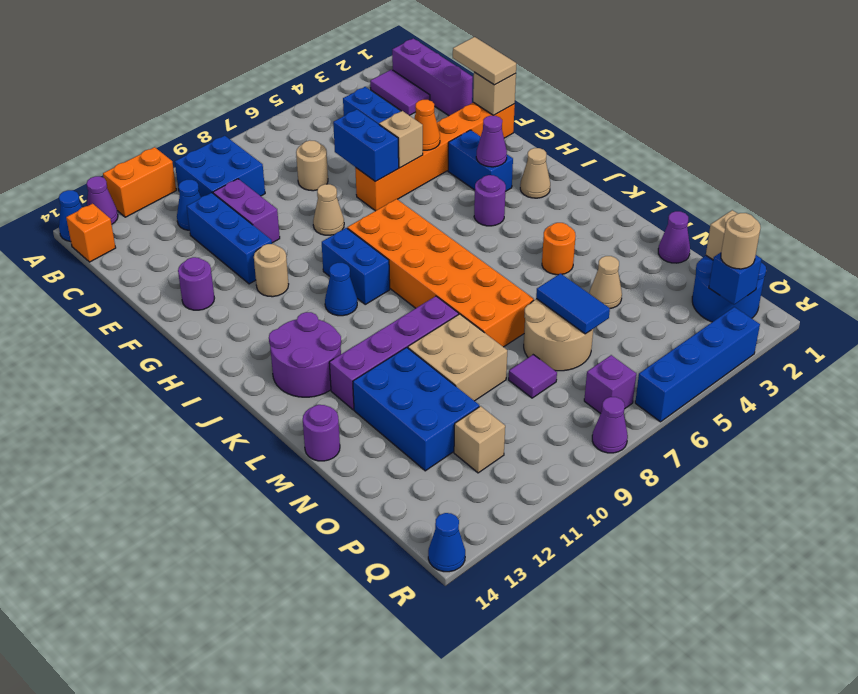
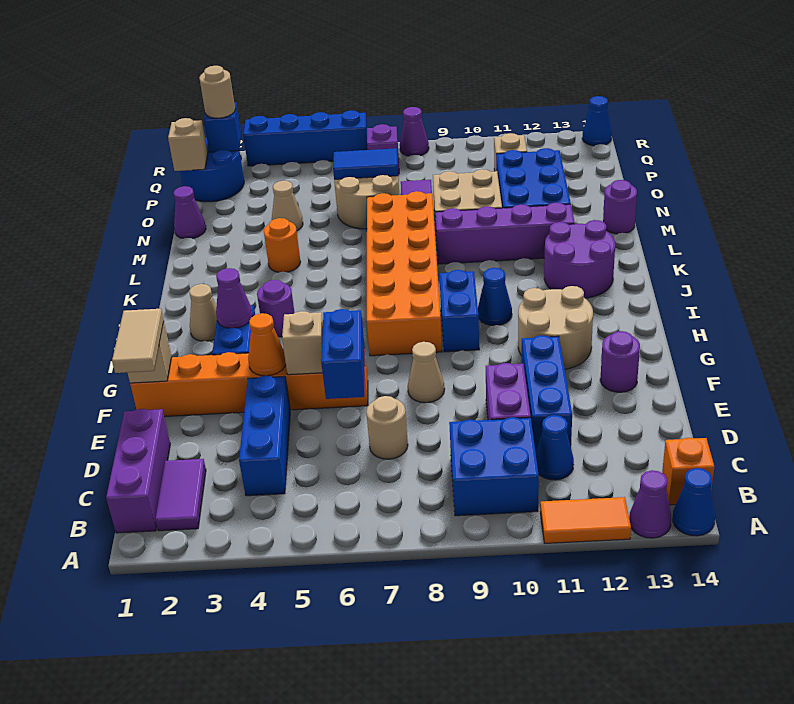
orange brick A11:A12 level 1 -> orange tile A11:A12 level 1
tan round brick G11 level 1 -> tan round brick G11:H12 level 1
blue tile N6:O6 level 2 -> blue tile O6:O7 level 2

